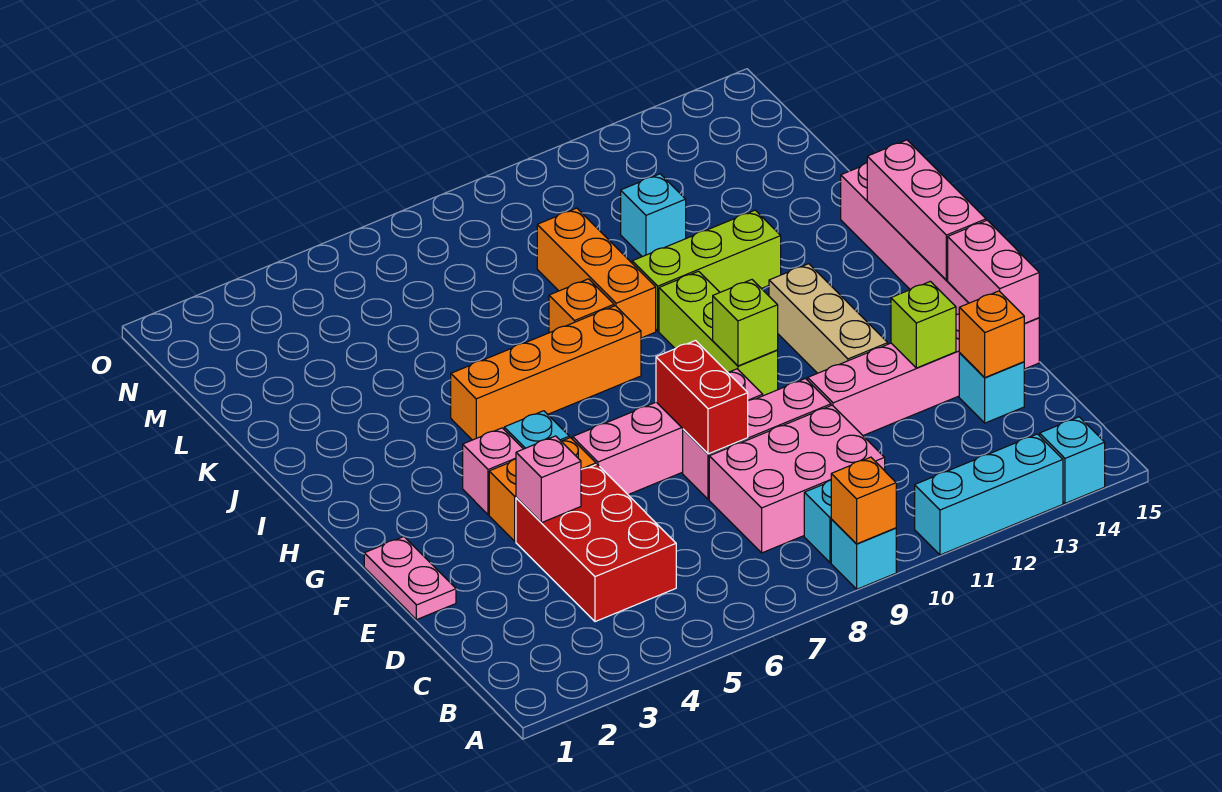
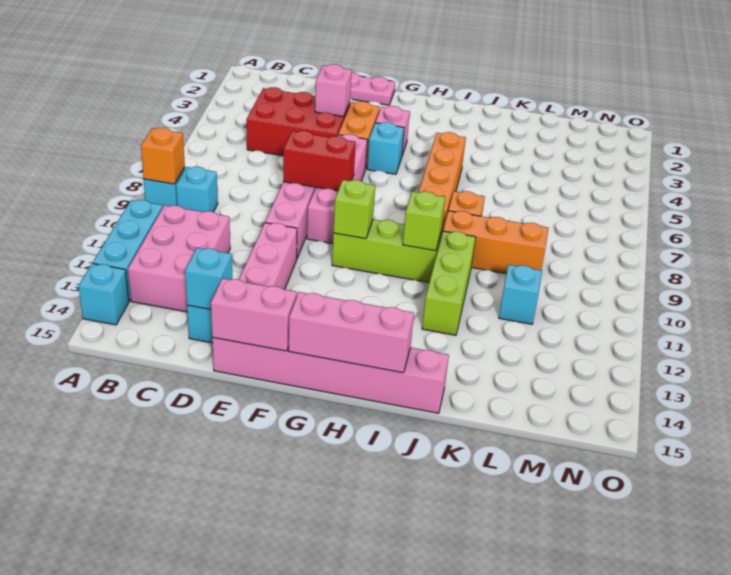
pink brick C8:D10 level 1 -> pink brick B11:C13 level 1
orange brick D14 level 2 -> cyan brick D14 level 2
lime brick E13 level 2 -> lime brick I10 level 2
tan brick F12:H12 level 1 -> none

